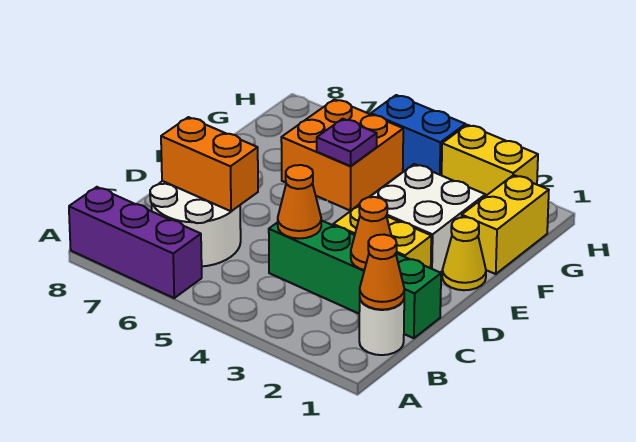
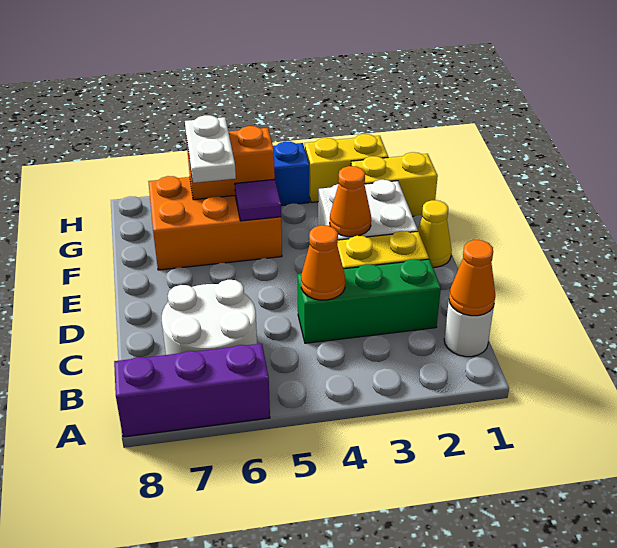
green brick C1:C4 level 1 -> green brick C2:C4 level 1
orange cone C2 level 2 -> orange cone E3 level 2
orange brick C6:C7 level 2 -> orange brick G5:G6 level 2
yellow brick F1:G1 level 1 -> yellow brick G1:G2 level 1
orange brick F5:G6 level 1 -> orange brick F5:G7 level 1
purple plate F5 level 2 -> purple tile F5 level 2
none -> white plate F6:G6 level 3

